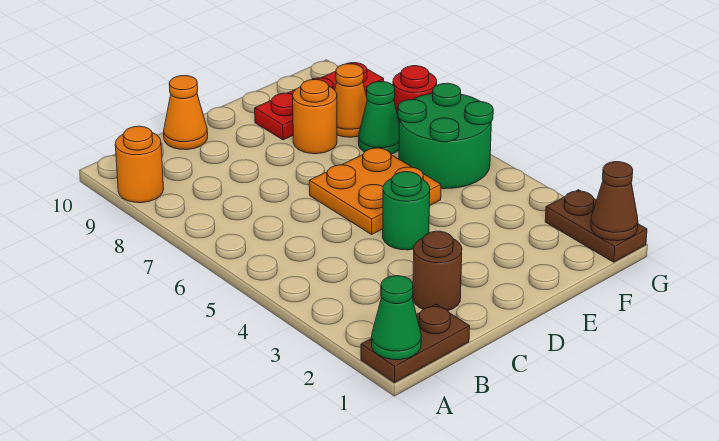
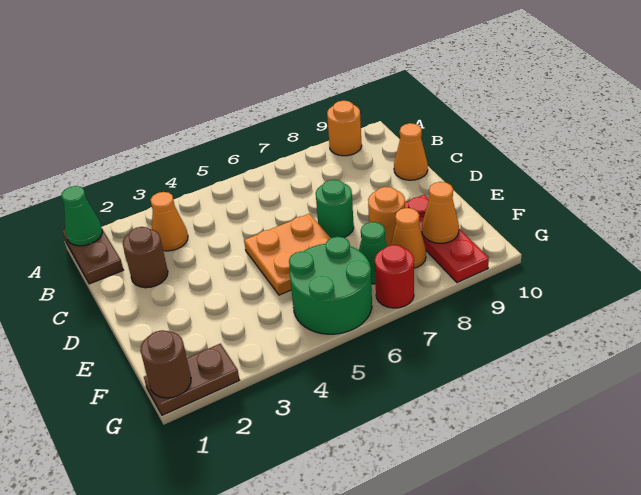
none -> orange cone B3 level 1
green round brick D4 level 1 -> green round brick D7 level 1
none -> orange cone F9 level 2
brown cone G1 level 2 -> brown round brick G1 level 2

